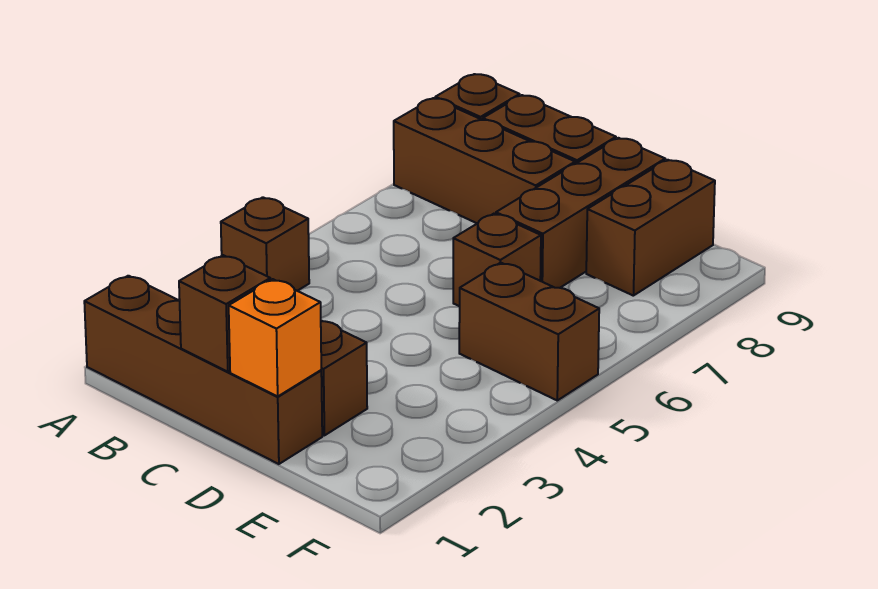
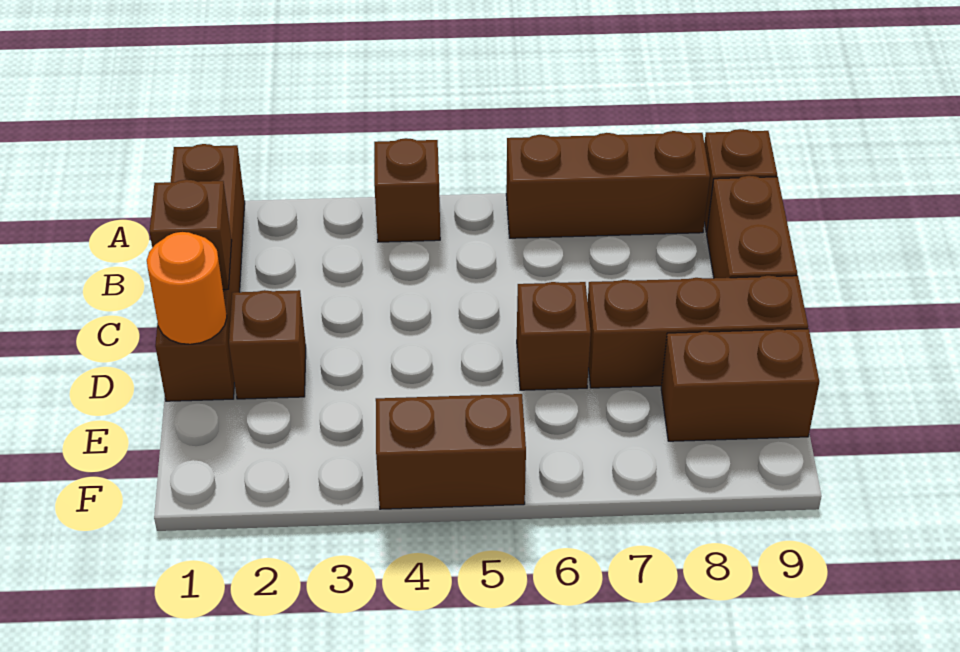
brown brick A8:C8 level 1 -> brown brick A6:A8 level 1
orange brick D1 level 2 -> orange round brick D1 level 2
brown brick E5:F5 level 1 -> brown brick F4:F5 level 1

